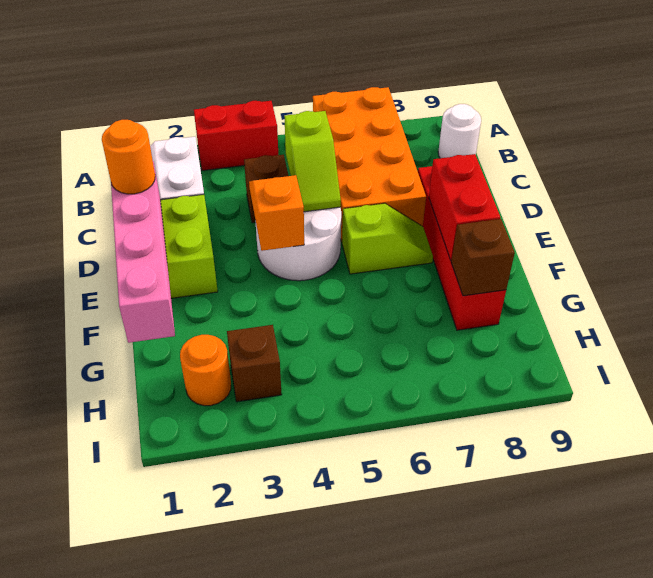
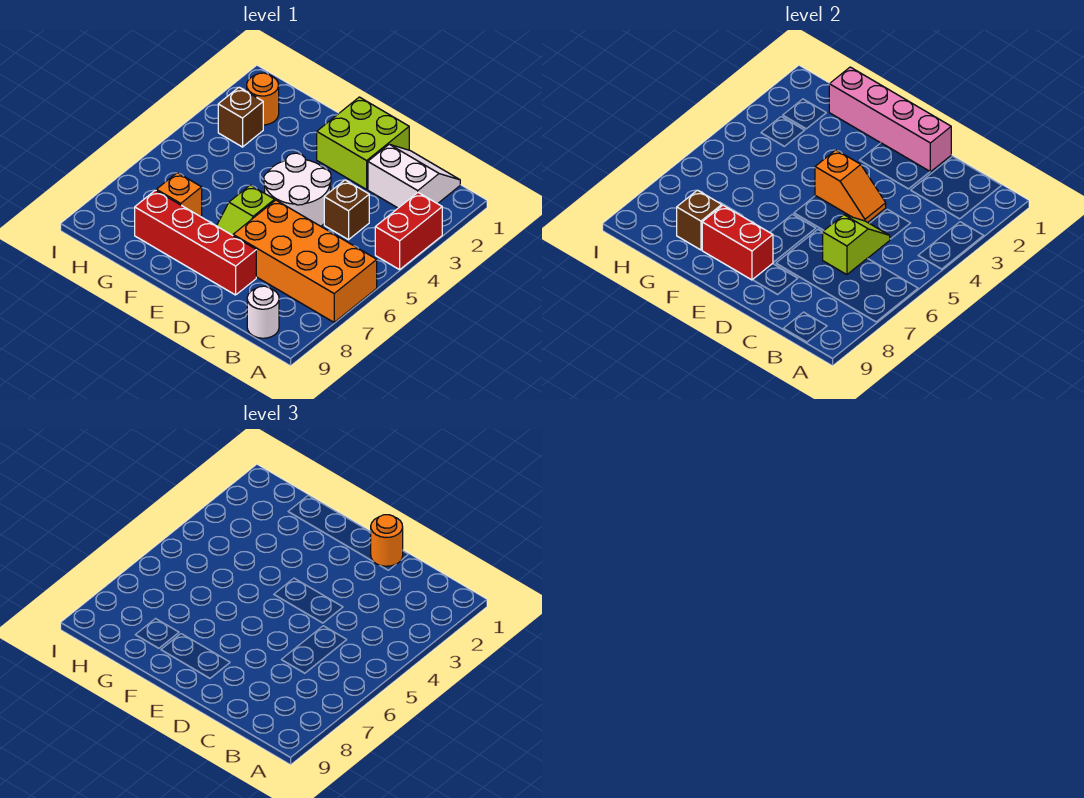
lime slope C5:D5 level 2 top C -> lime slope C5:C6 level 2 top 6
none -> orange brick G7 level 1

